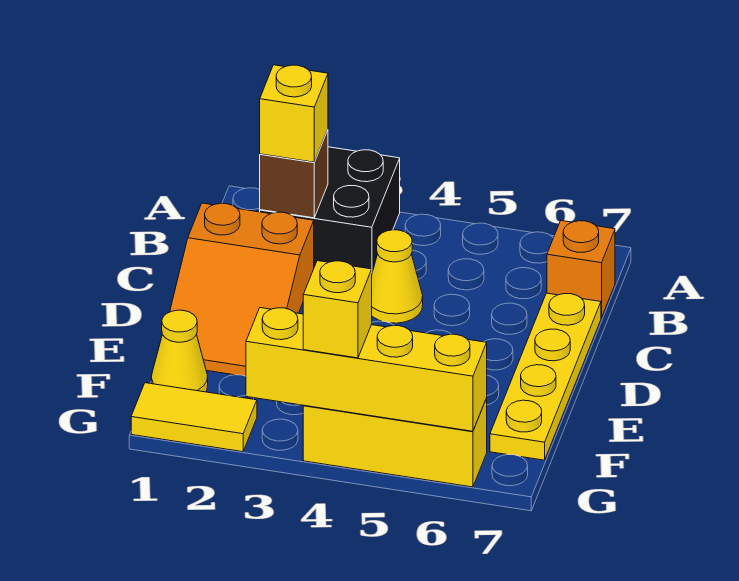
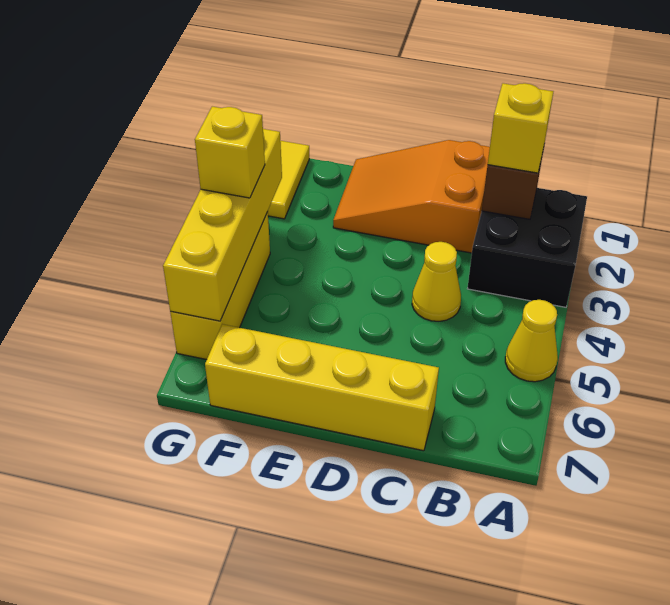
orange brick B7 level 1 -> none
yellow plate C7:F7 level 1 -> yellow brick C7:F7 level 1
yellow cone F1 level 1 -> yellow cone A5 level 1

